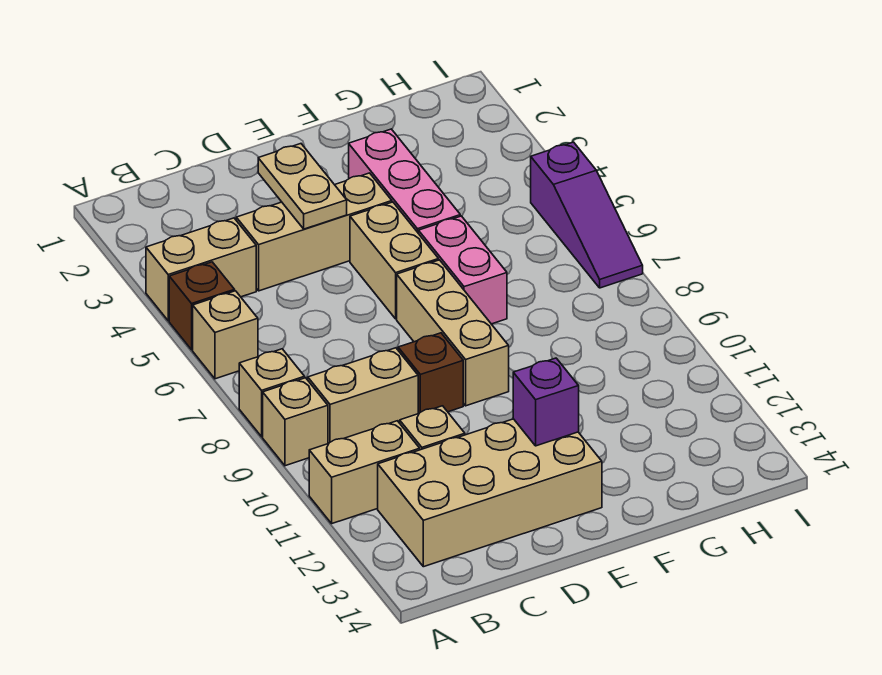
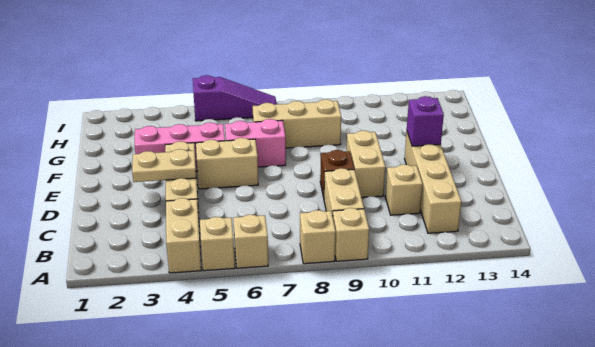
brown brick A5 level 1 -> tan brick A5 level 1
tan brick A11:B11 level 1 -> tan brick D10:E10 level 1
tan brick B12:E13 level 1 -> tan brick B12:E12 level 1
tan brick E7:E9 level 1 -> tan brick G7:G9 level 1

